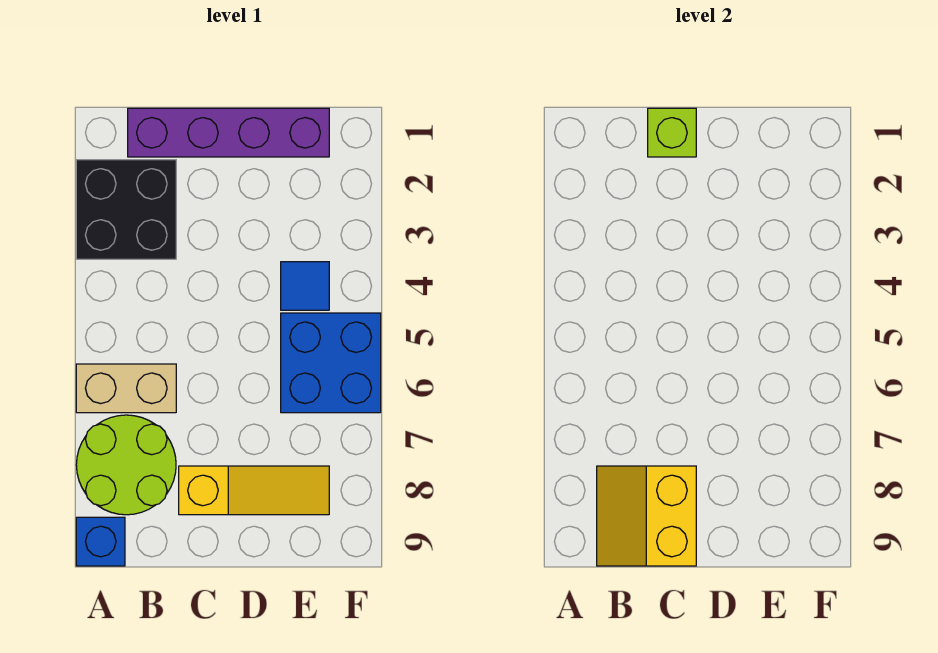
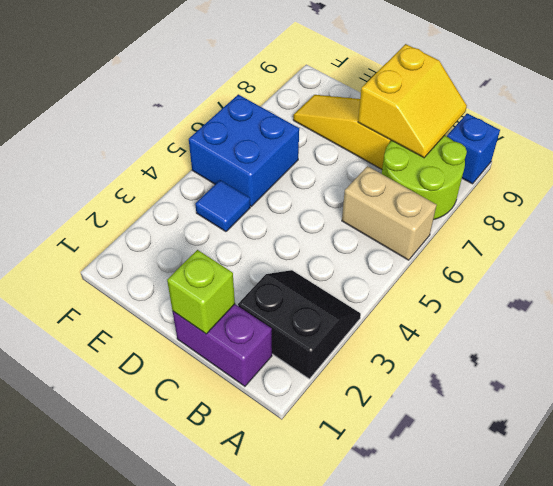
black brick A2:B3 level 1 -> black slope A2:B3 level 1 top 2
purple brick B1:E1 level 1 -> purple brick B1:C1 level 1

